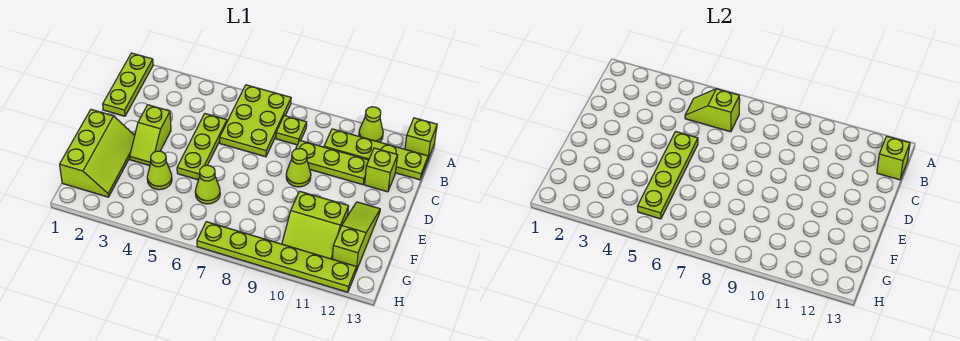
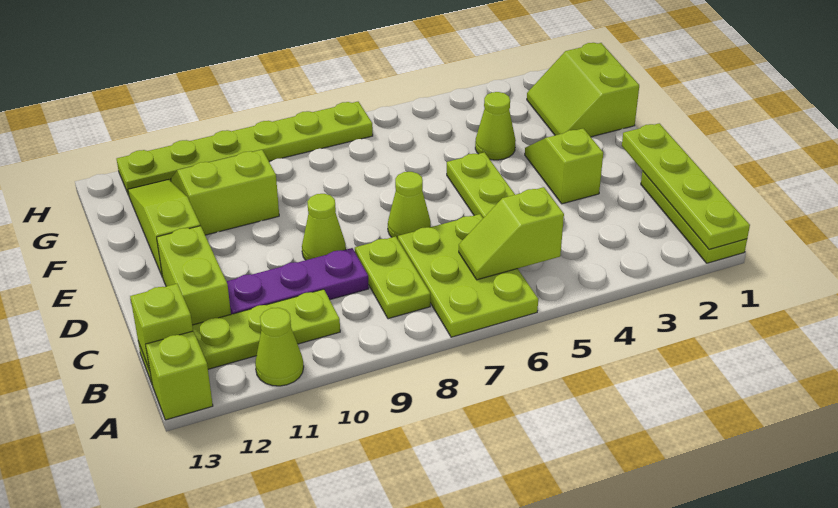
lime slope B5:B6 level 2 top 6 -> lime slope B5:B6 level 2 top 5
lime plate B8 level 1 -> lime plate B8:C8 level 1
lime plate C9:C11 level 1 -> purple plate C9:C11 level 1
lime brick C12 level 1 -> lime brick C12:D12 level 1
lime plate D5:G5 level 2 -> lime plate A1:D1 level 2
lime slope E1:G2 level 1 top 1 -> lime slope F1:G2 level 1 top 1
lime slope E12:G12 level 1 top G -> lime slope E12:G12 level 1 top E
lime cone F6 level 1 -> lime cone D7 level 1

